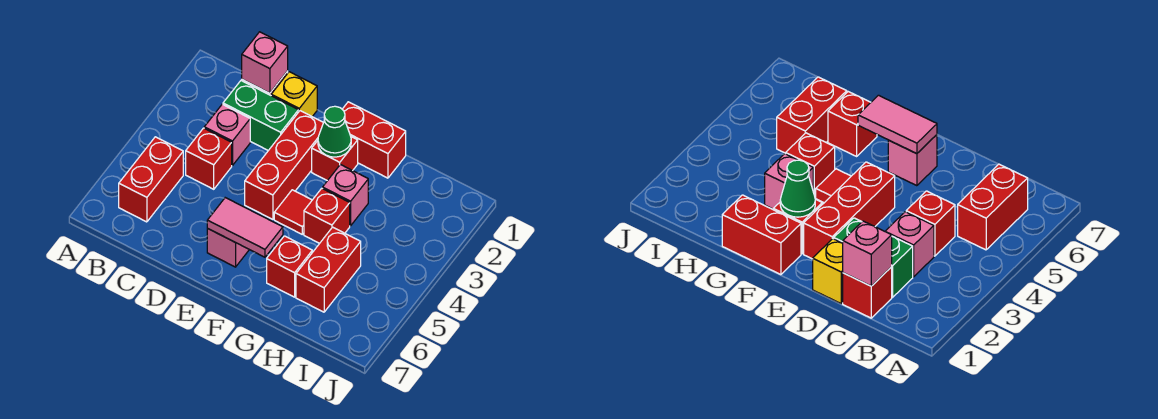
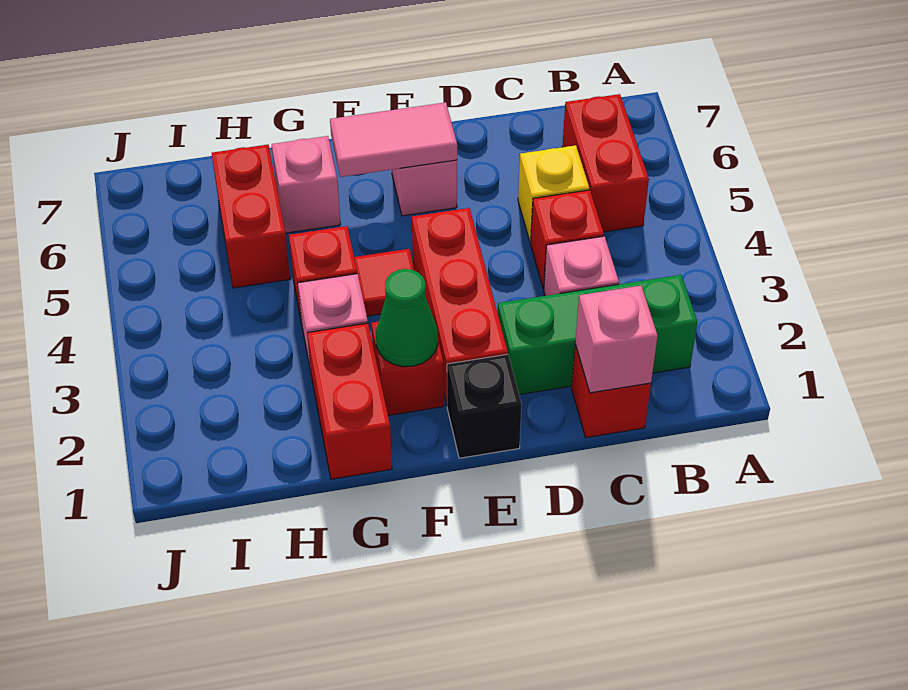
green brick C2:D2 level 1 -> green brick B2:D2 level 1
yellow brick D1 level 1 -> yellow brick C5 level 1
none -> black brick E1 level 1
red brick F1:G1 level 1 -> red brick G1:G2 level 1
red brick G6 level 1 -> pink brick G6 level 1

